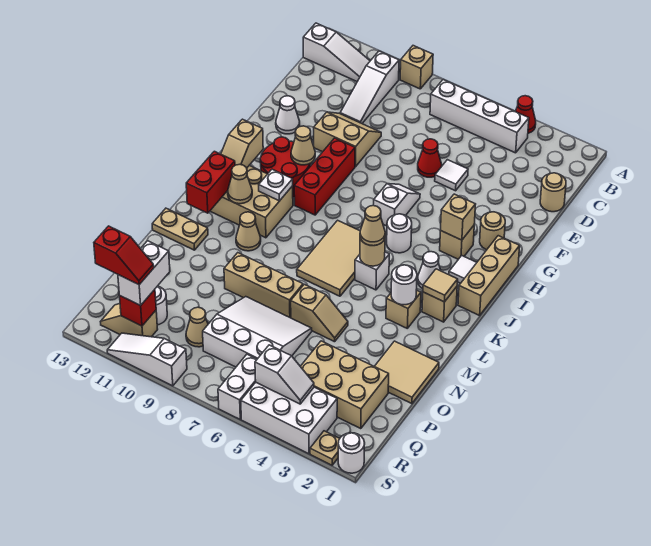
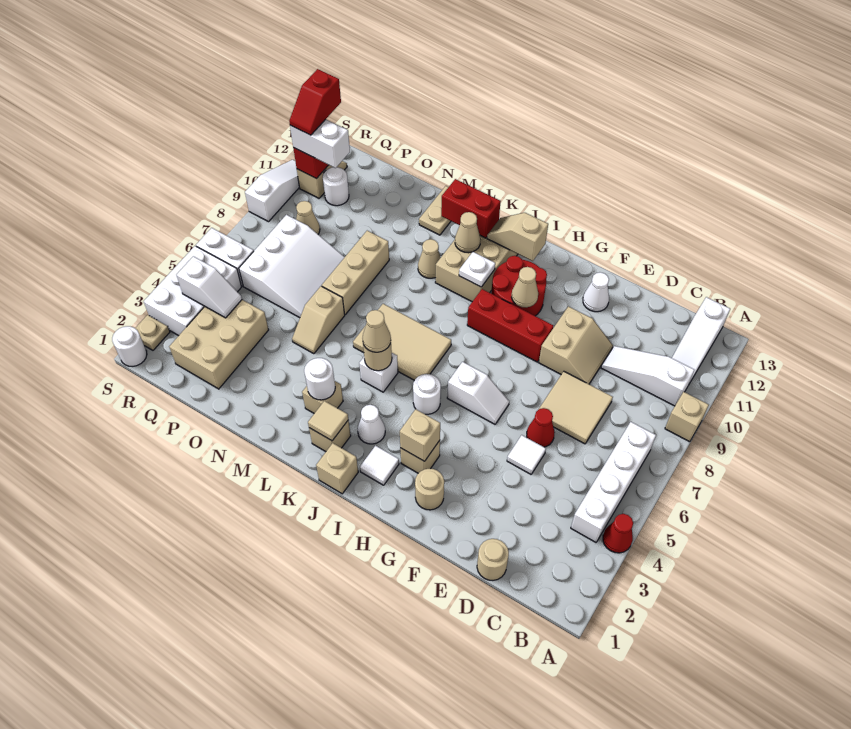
tan brick H1:J1 level 1 -> tan brick J1 level 1
tan tile N1:O2 level 1 -> tan tile D7:E8 level 1
white slope R4:R5 level 2 top 5 -> white slope Q4:R4 level 2 top R

